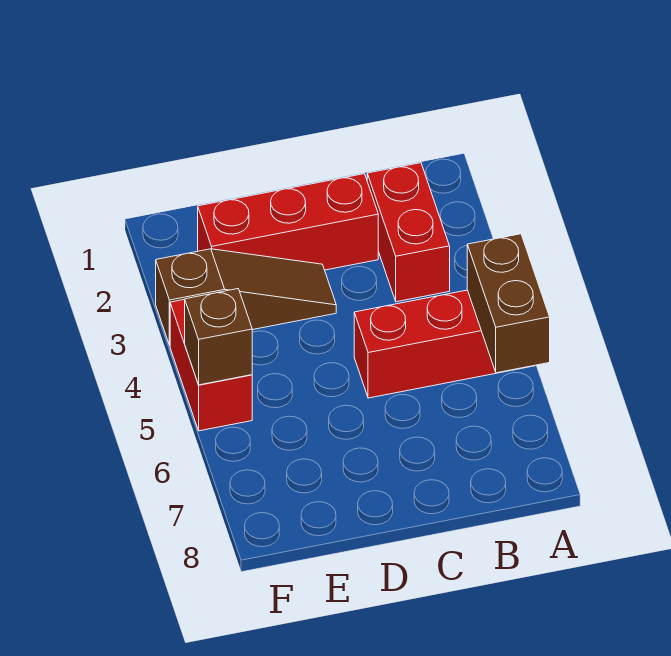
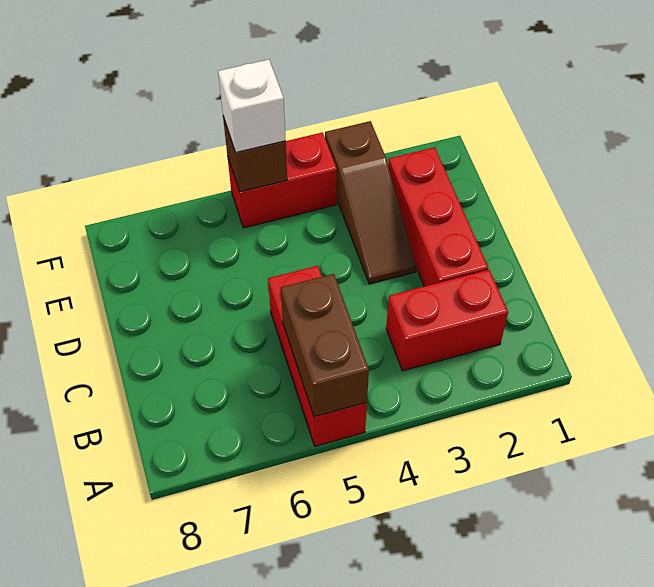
brown brick A5:A6 level 2 -> brown brick A5:B5 level 2
none -> white brick F5 level 3

